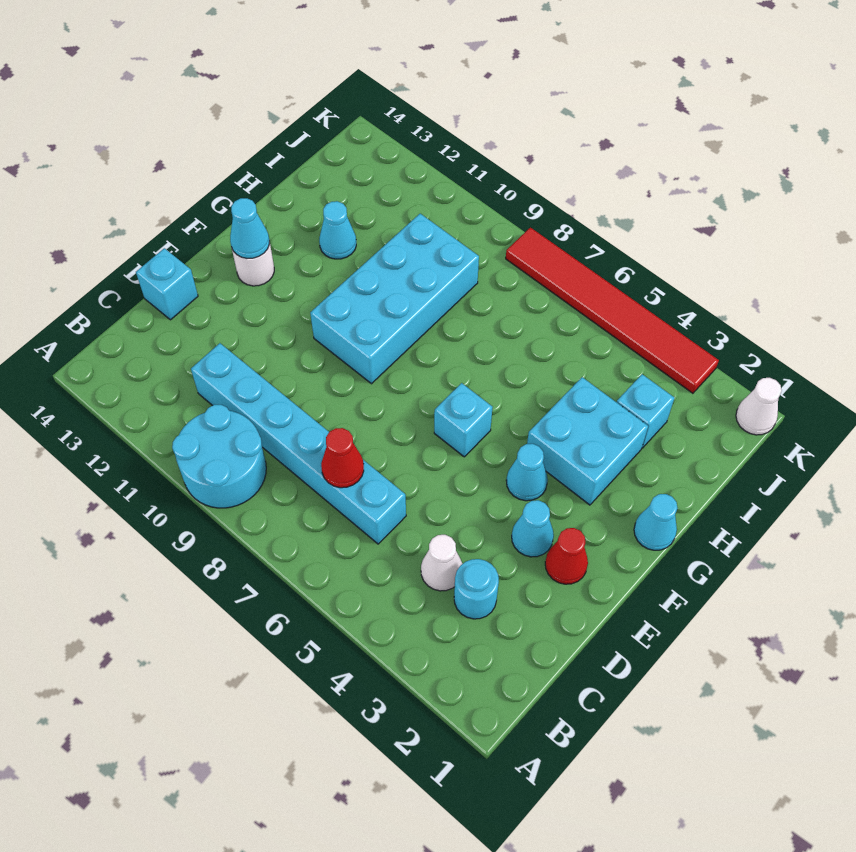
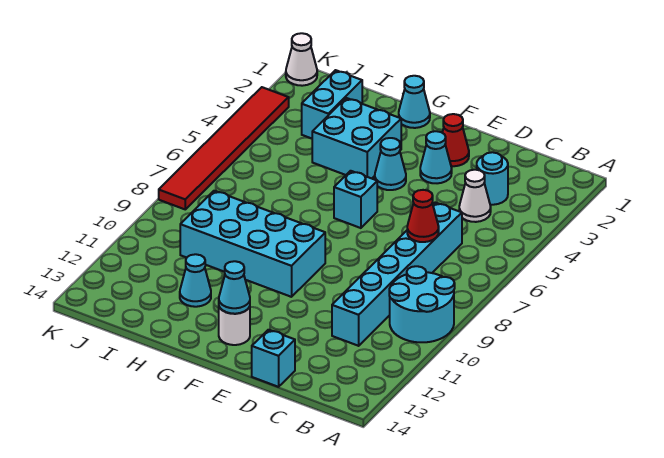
cyan brick I3 level 1 -> cyan brick I2:I3 level 1

